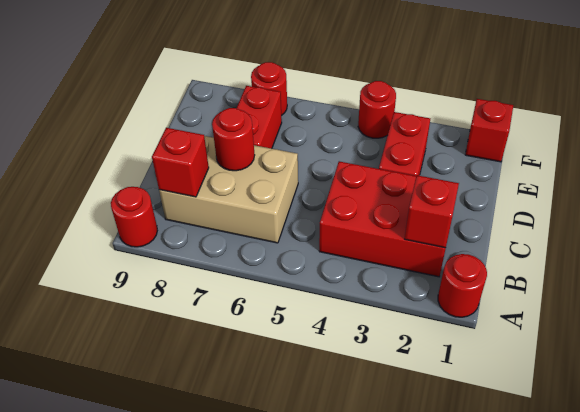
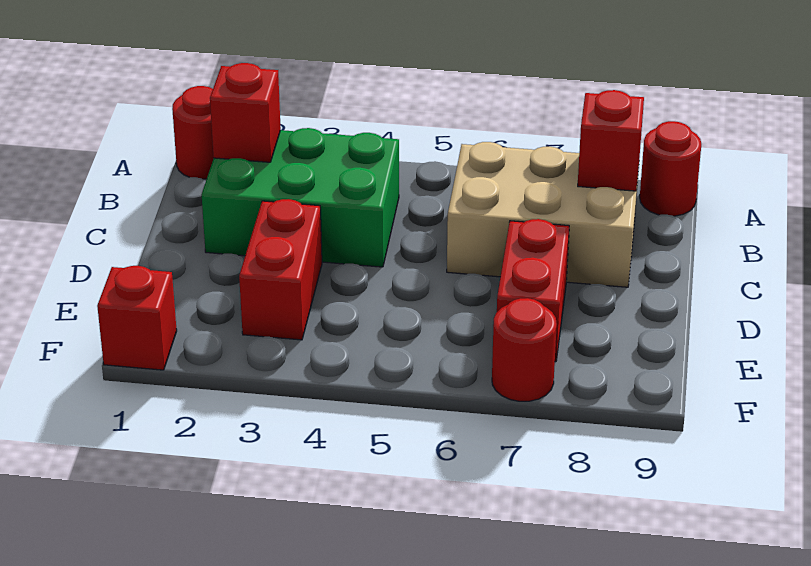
red brick B2:C4 level 1 -> green brick B2:C4 level 1
red round brick C7 level 2 -> none
red round brick F4 level 1 -> none

